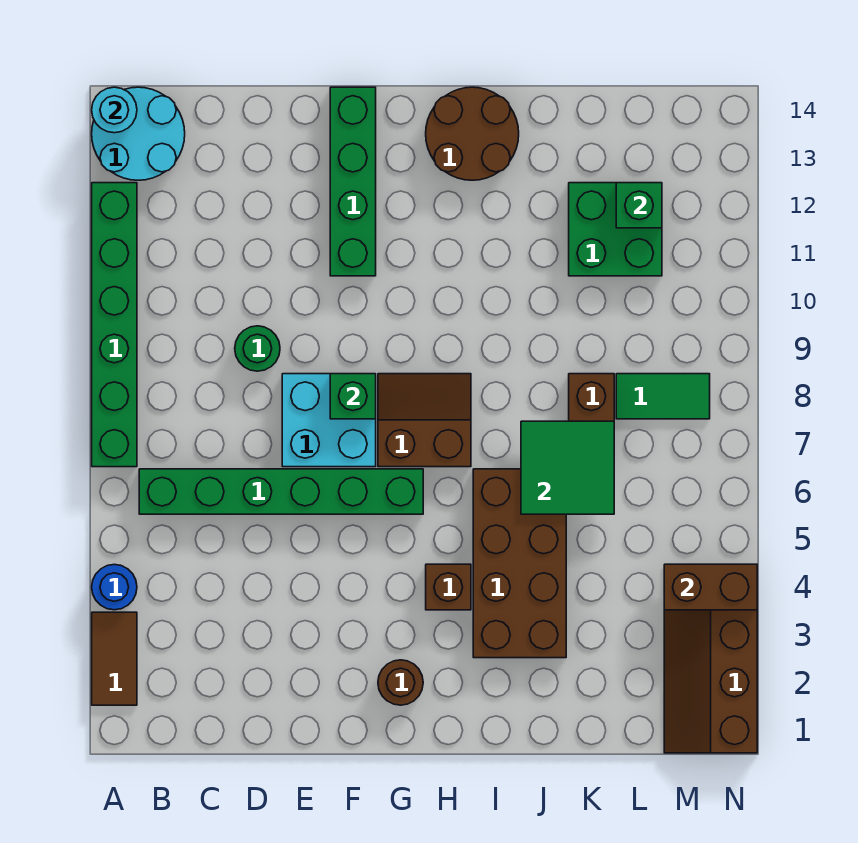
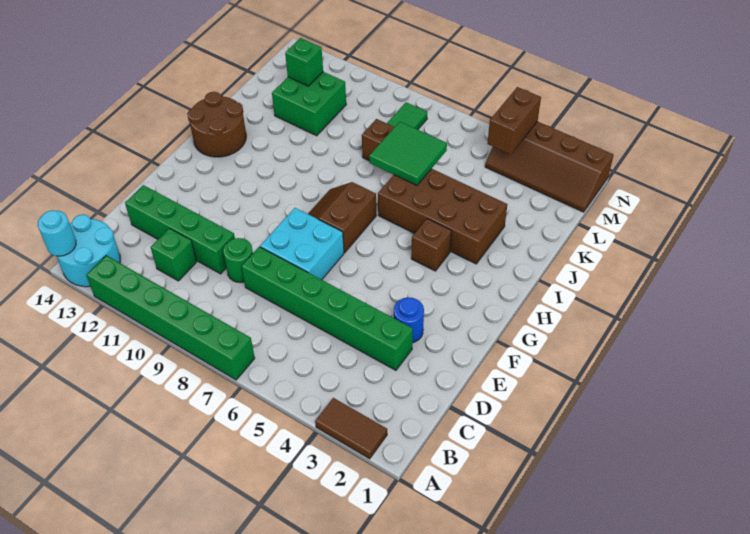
blue round brick A4 level 1 -> blue round brick E3 level 1
green brick B6:G6 level 1 -> green brick D3:D8 level 1
green brick F8 level 2 -> green brick C11 level 1
green brick F11:F14 level 1 -> green brick D10:D13 level 1
brown round brick G2 level 1 -> none

